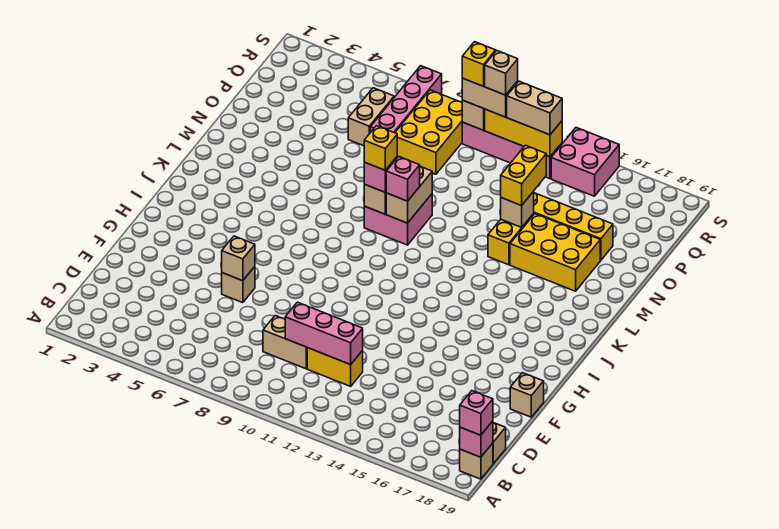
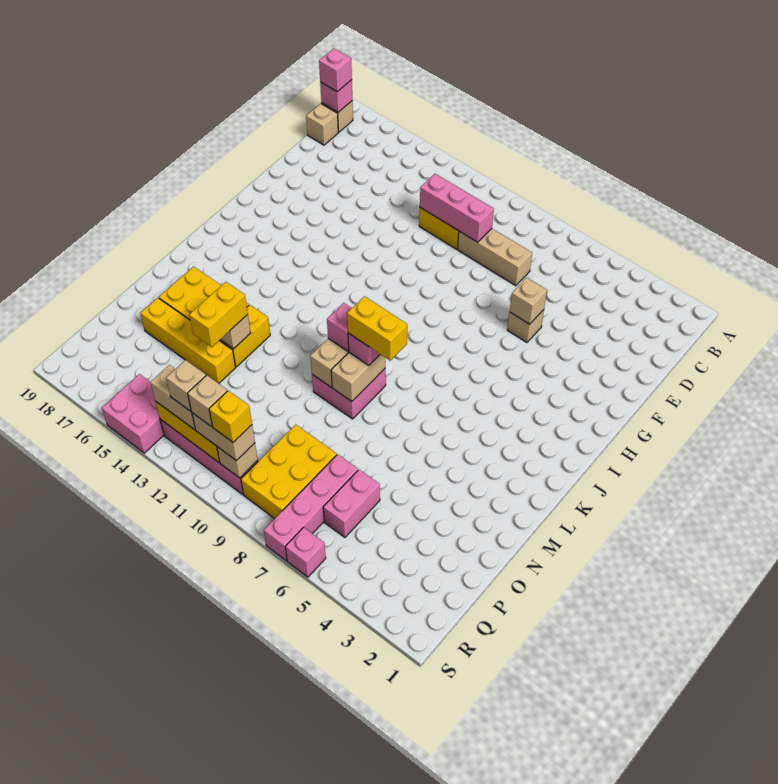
tan brick D9:D10 level 1 -> tan brick D8:D10 level 1
tan brick F19 level 1 -> tan brick R12 level 4
yellow brick L9 level 4 -> yellow brick L8:L9 level 4
tan brick P6:Q6 level 1 -> pink brick P6:Q6 level 1
none -> pink brick S6 level 1

